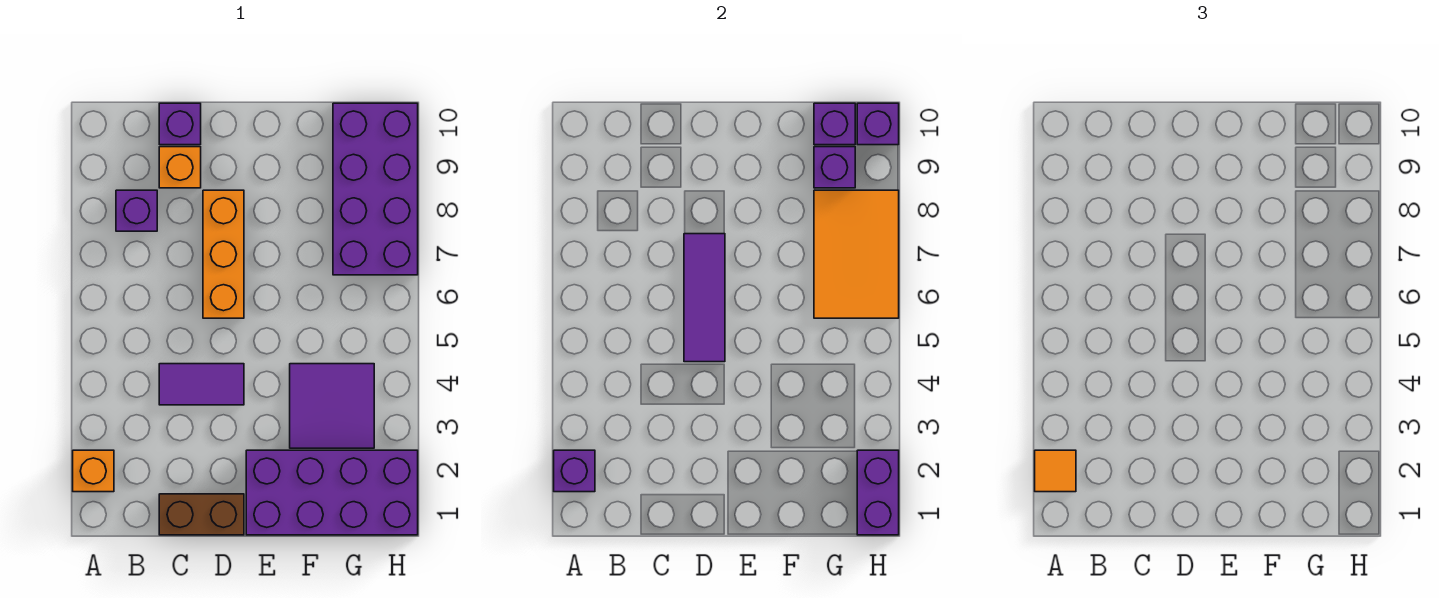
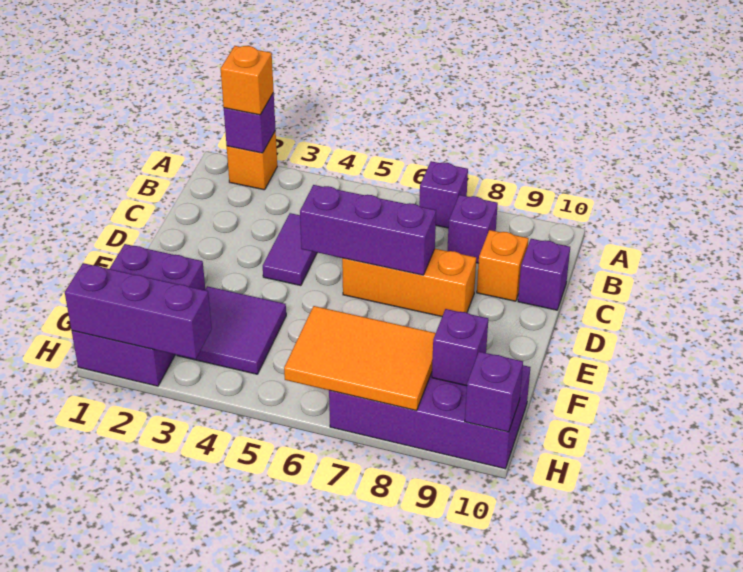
orange tile A2 level 3 -> orange brick A2 level 3
brown brick C1:D1 level 1 -> none
purple tile D5:D7 level 2 -> purple brick D5:D7 level 2
purple brick E1:H2 level 1 -> purple brick F1:H2 level 1
purple brick G10 level 2 -> purple brick A7 level 1
purple brick H1:H2 level 2 -> purple brick H1:H3 level 2

